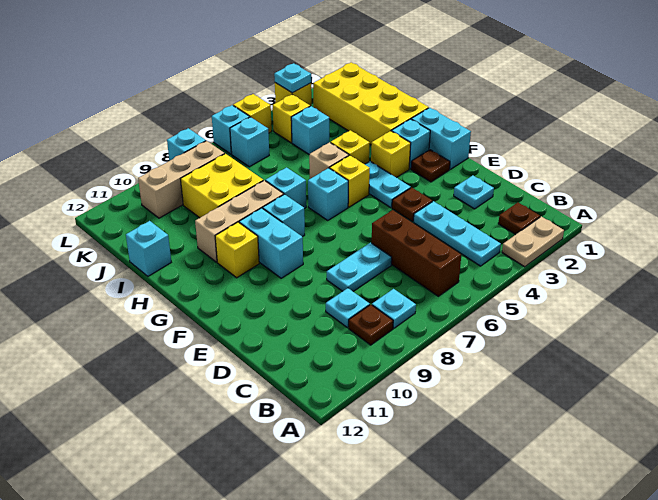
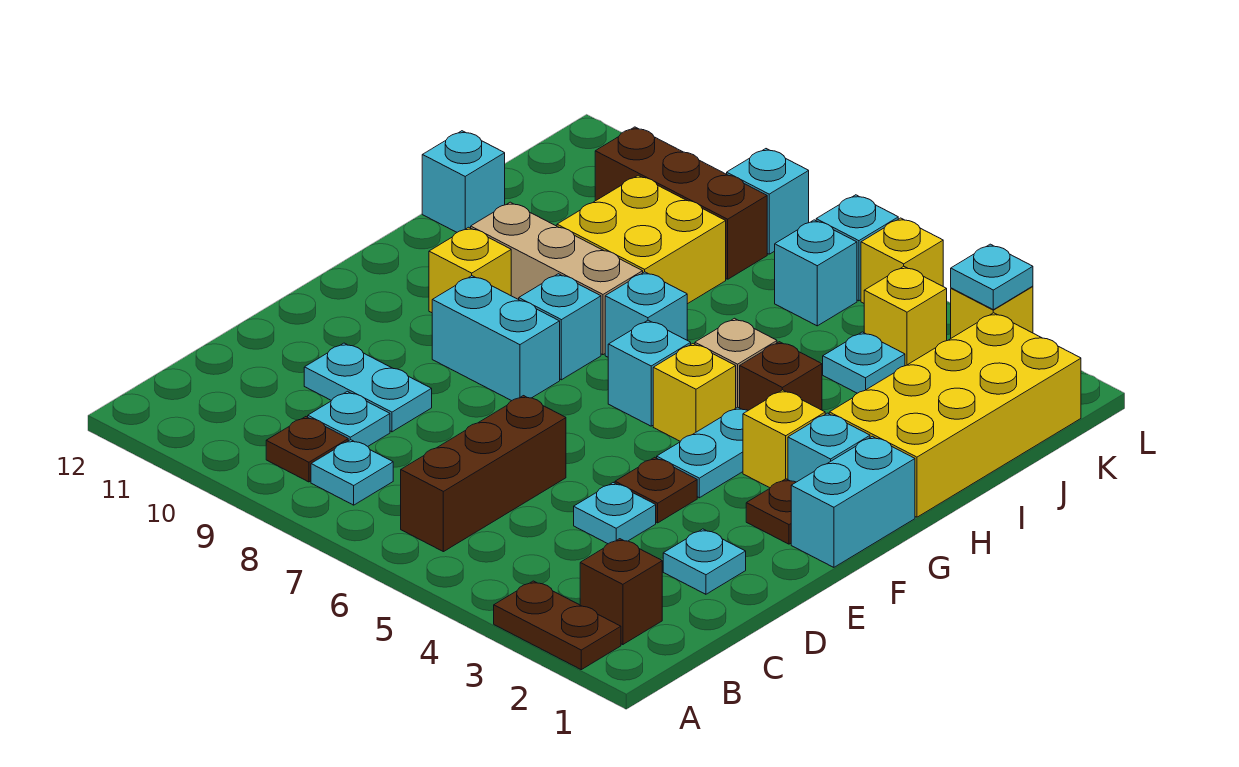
tan plate A2:A3 level 1 -> brown plate A2:A3 level 1
brown plate B2 level 1 -> brown brick B2 level 1
cyan plate B4:D4 level 1 -> cyan plate D4 level 1
cyan plate D7:D8 level 1 -> cyan plate D9:D10 level 1
cyan brick F9:G9 level 1 -> cyan brick F8:F9 level 1
yellow brick H4 level 1 -> brown brick H4 level 1
cyan brick J4 level 1 -> cyan plate J4 level 1
tan brick K8:K10 level 1 -> brown brick K8:K10 level 1

